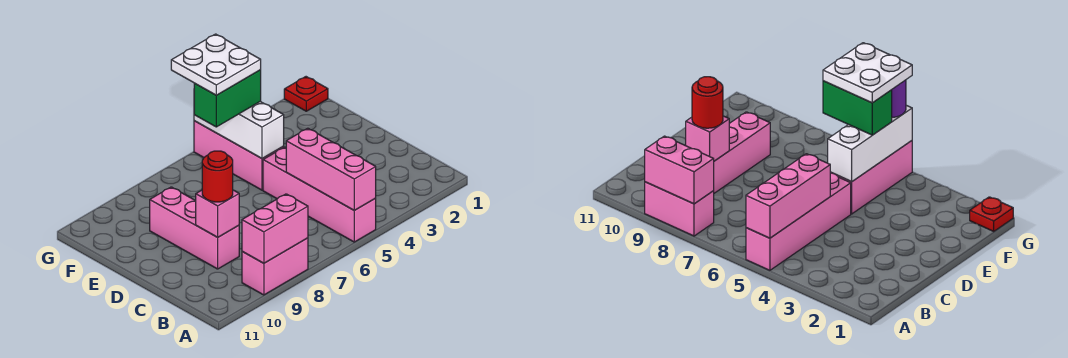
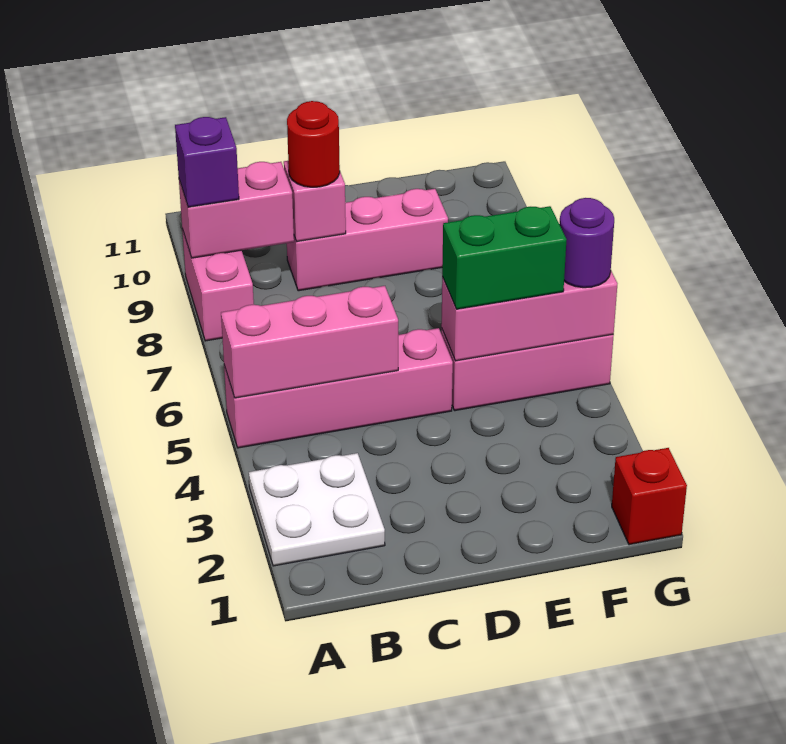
pink brick A8:A9 level 2 -> pink brick A9:B9 level 2
none -> purple brick A9 level 3
white brick E5:G5 level 2 -> pink brick E5:G5 level 2
green brick F5:F6 level 3 -> green brick E5:F5 level 3
white plate F5:G6 level 4 -> white plate A2:B3 level 1
red plate G1 level 1 -> red brick G1 level 1

